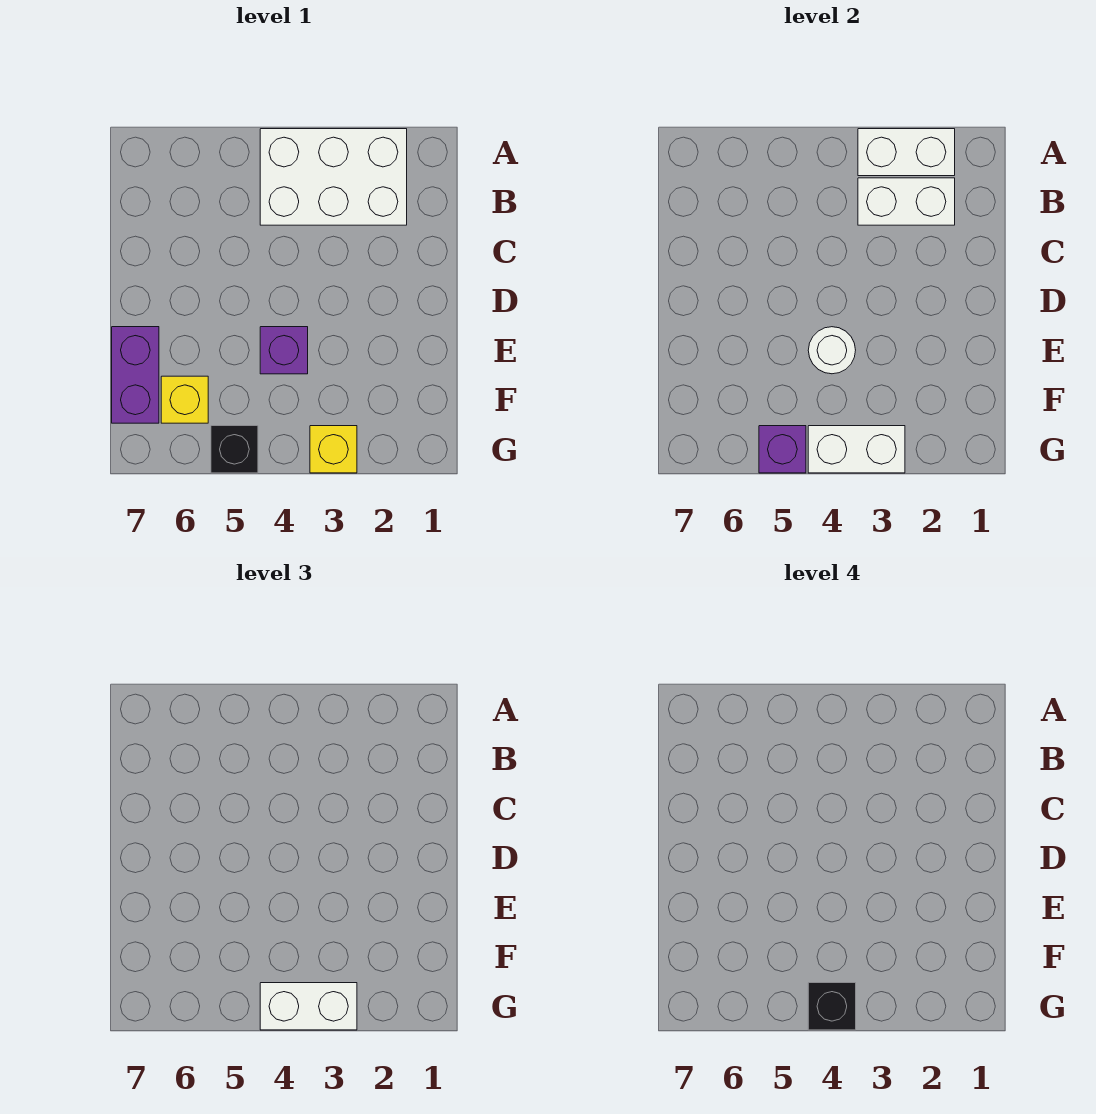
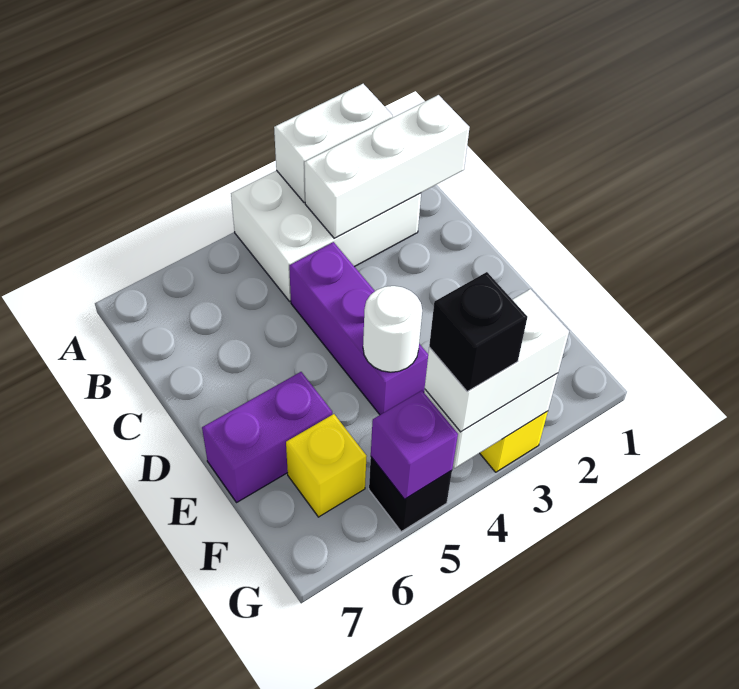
white brick B2:B3 level 2 -> white brick B1:B3 level 2
purple brick E4 level 1 -> purple brick C4:E4 level 1
purple brick E7:F7 level 1 -> purple brick E6:E7 level 1

